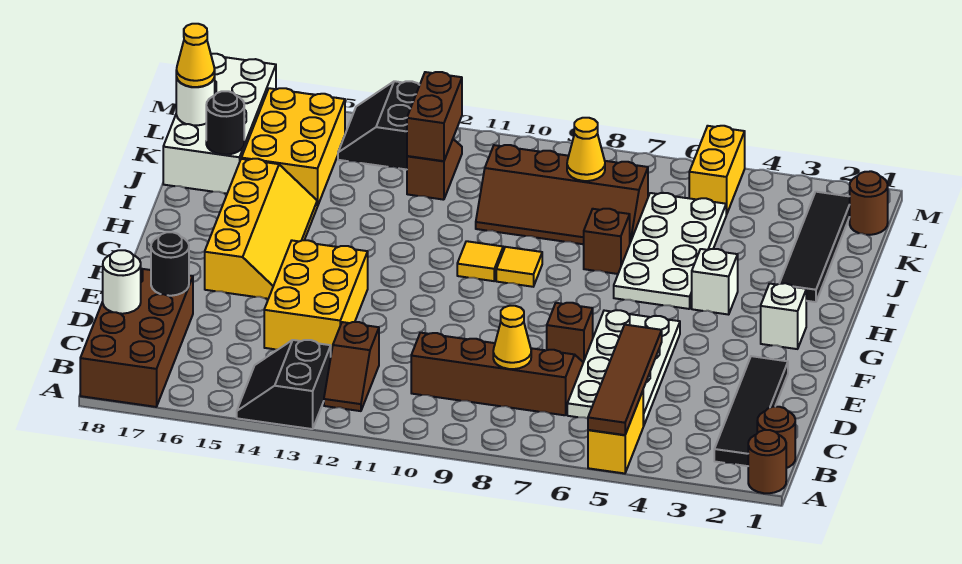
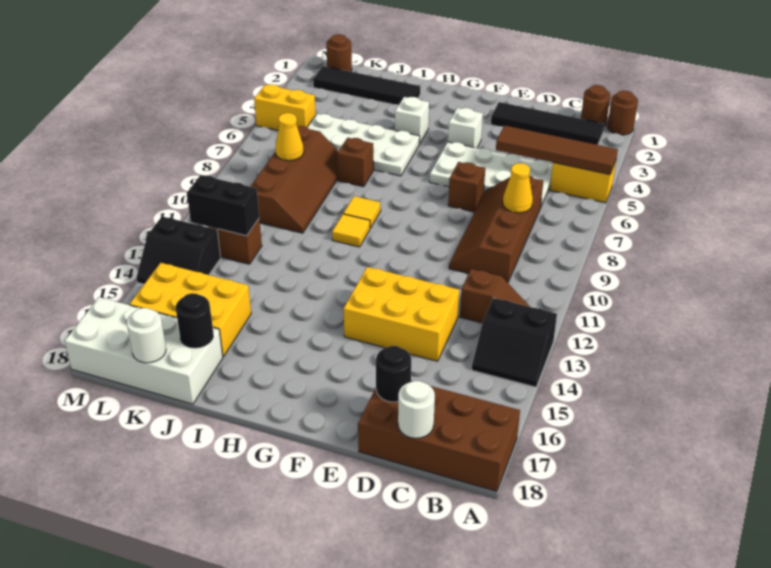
yellow slope F15:I16 level 1 top 16 -> none
white brick G2 level 1 -> white brick F4 level 1
brown brick K12:L12 level 2 -> black brick K12:L12 level 2
yellow cone K18 level 3 -> none

